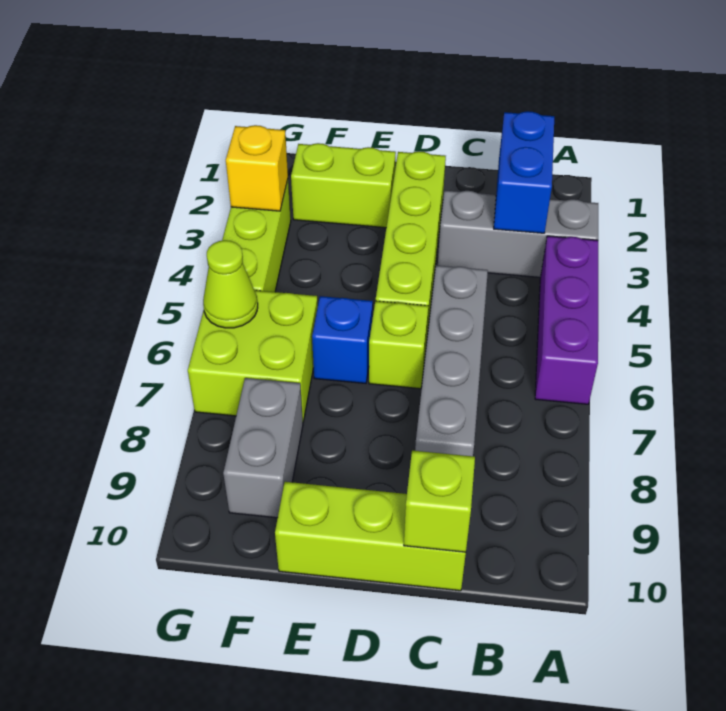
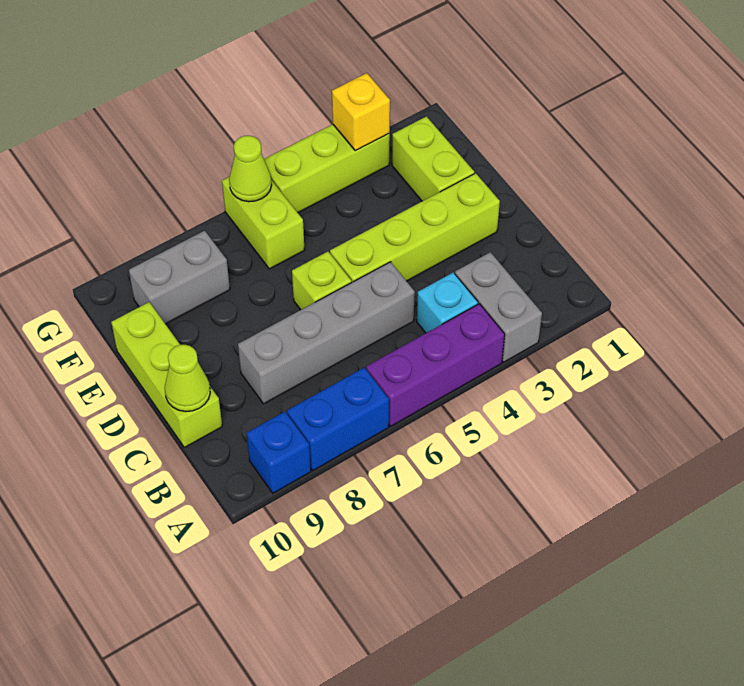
grey brick A3:C3 level 1 -> grey brick A3:B3 level 1
blue brick B2:B3 level 2 -> blue brick A7:A8 level 1
none -> cyan brick B4 level 1
lime brick C10 level 2 -> lime cone C10 level 2
blue brick E6 level 1 -> blue brick A9 level 1
lime brick F6:G7 level 1 -> lime brick F6:G6 level 1

